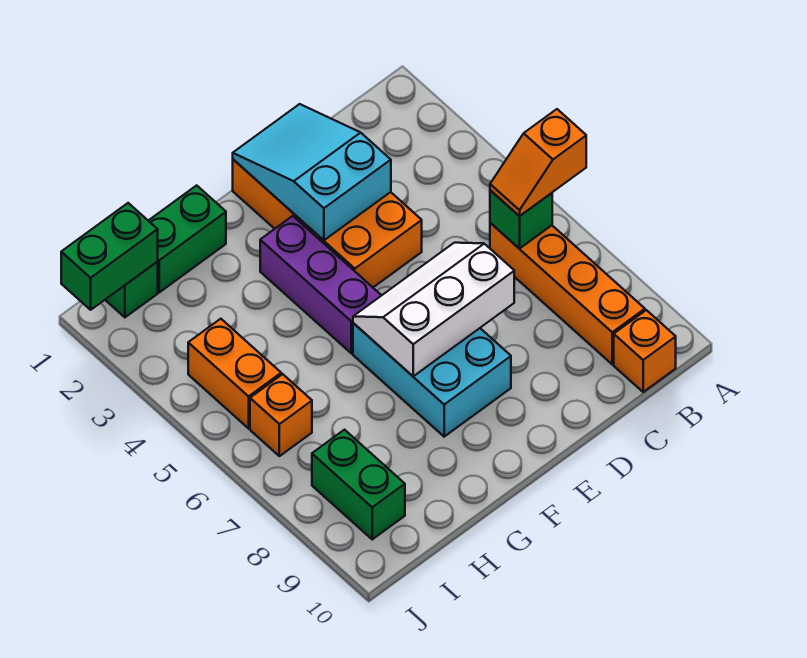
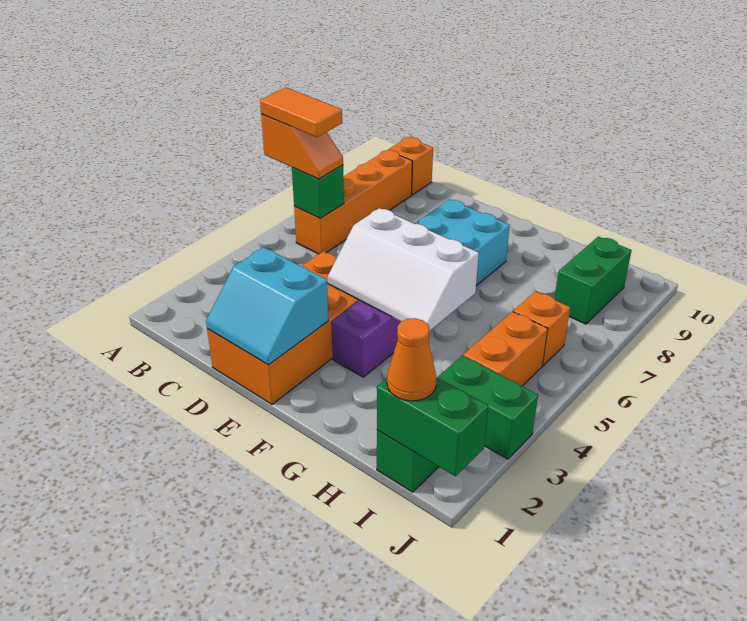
none -> orange tile A6:B6 level 4
cyan slope D1:E3 level 2 top 3 -> cyan slope D1:E2 level 2 top 2
white slope D6:F7 level 2 top 7 -> white slope E4:G5 level 2 top 5
green brick G1:H1 level 1 -> green brick I3:J3 level 1
none -> orange cone I1 level 3

